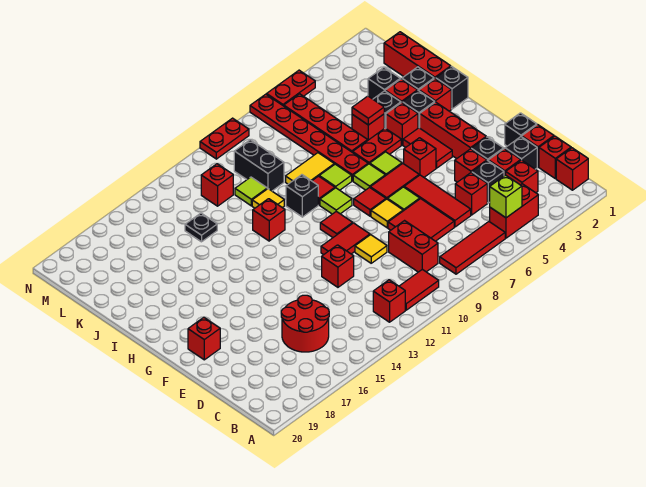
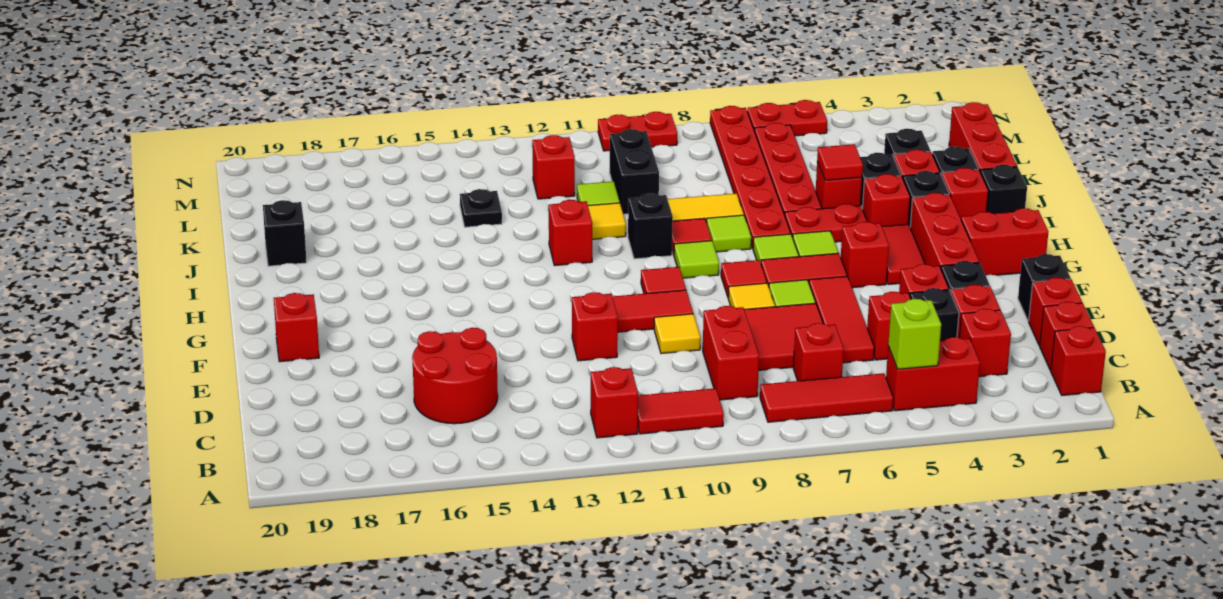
none -> red brick C7 level 1
black brick D2 level 1 -> black brick J19 level 1
none -> red brick G1:G2 level 1

